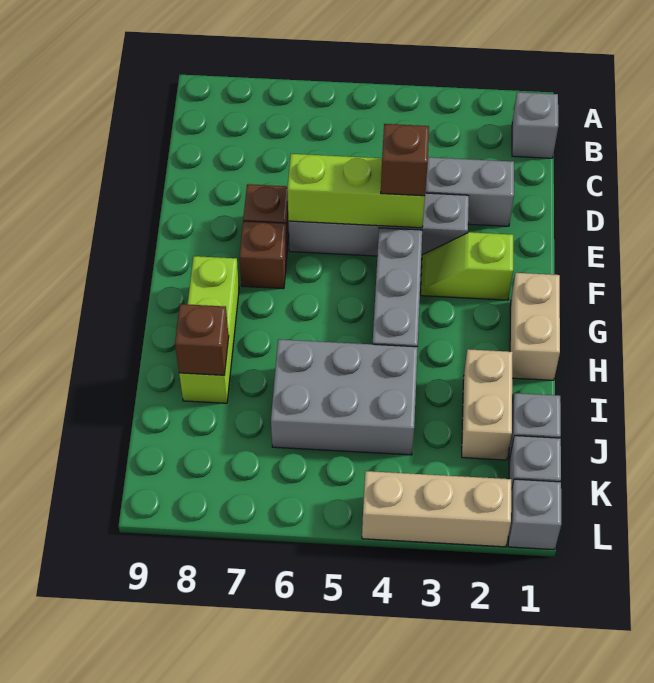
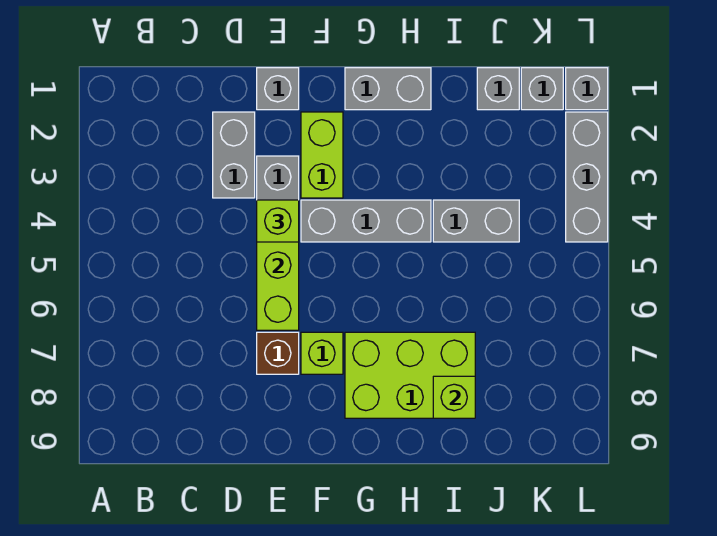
grey brick B1 level 1 -> grey brick E1 level 1
brown brick E4 level 3 -> lime brick E4 level 3
lime slope F2:F3 level 1 top 2 -> lime brick F2:F3 level 1
brown brick F7 level 1 -> lime brick F7 level 1
tan brick G1:H1 level 1 -> grey brick G1:H1 level 1
lime brick G8:I8 level 1 -> lime brick G7:I8 level 1
tan brick I2:J2 level 1 -> none
grey brick I4:J6 level 1 -> grey brick I4:J4 level 1
brown brick I8 level 2 -> lime brick I8 level 2
tan brick L2:L4 level 1 -> grey brick L2:L4 level 1

